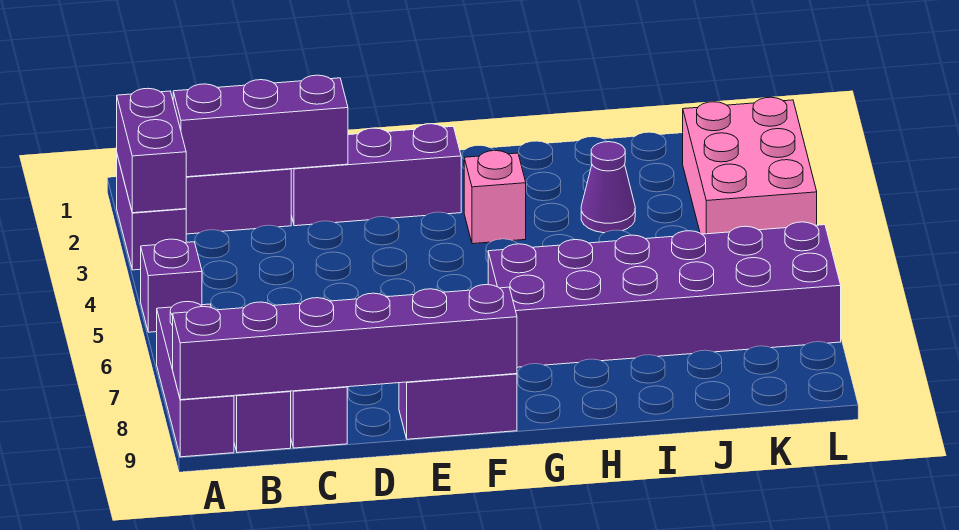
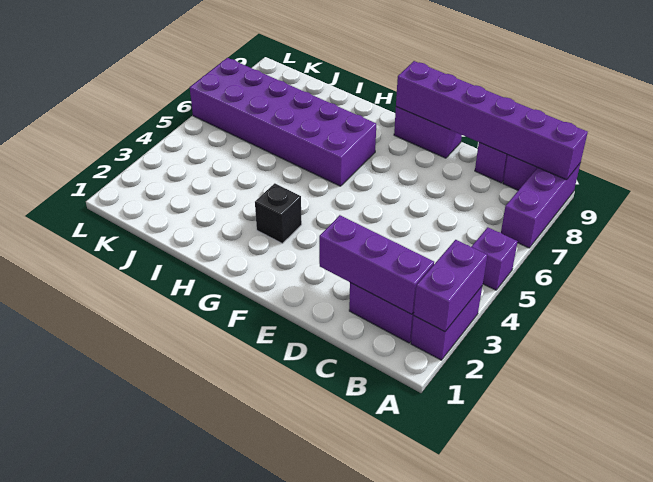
purple brick D2:F2 level 1 -> none
pink brick G3 level 1 -> black brick G3 level 1
purple cone I3 level 1 -> none
pink brick K2:L4 level 1 -> none

